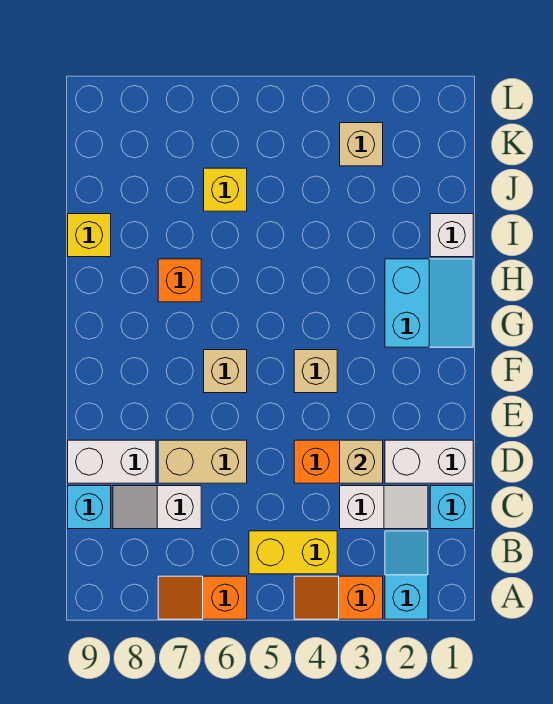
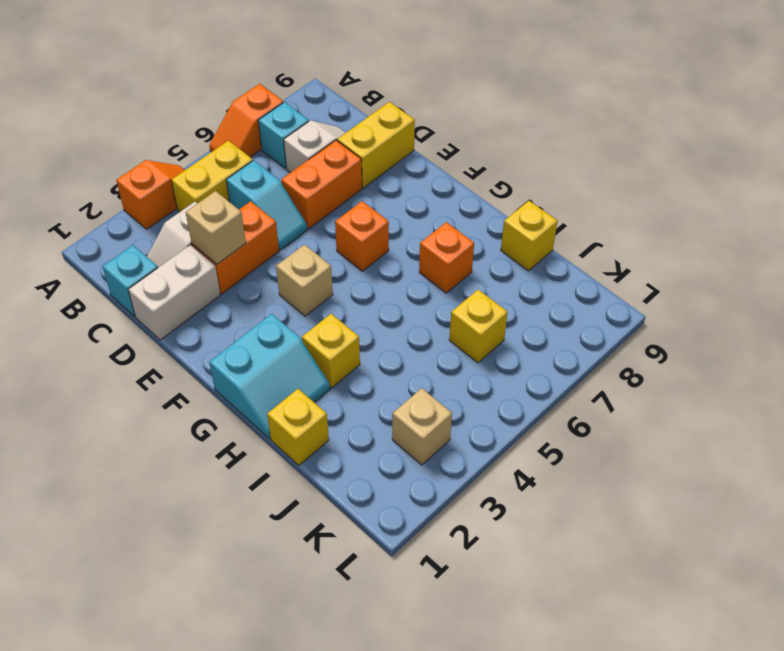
cyan slope A2:B2 level 1 top A -> cyan slope C5:D5 level 1 top C
orange slope A6:A7 level 1 top 6 -> orange slope A6:A7 level 1 top 7
cyan brick C9 level 1 -> cyan brick B7 level 1
tan brick D6:D7 level 1 -> orange brick D6:D7 level 1
white brick D8:D9 level 1 -> yellow brick D8:D9 level 1
tan brick F6 level 1 -> orange brick F6 level 1
cyan slope G1:H2 level 1 top 2 -> cyan slope G1:H2 level 1 top G
none -> yellow brick H3 level 1
white brick I1 level 1 -> yellow brick I1 level 1

